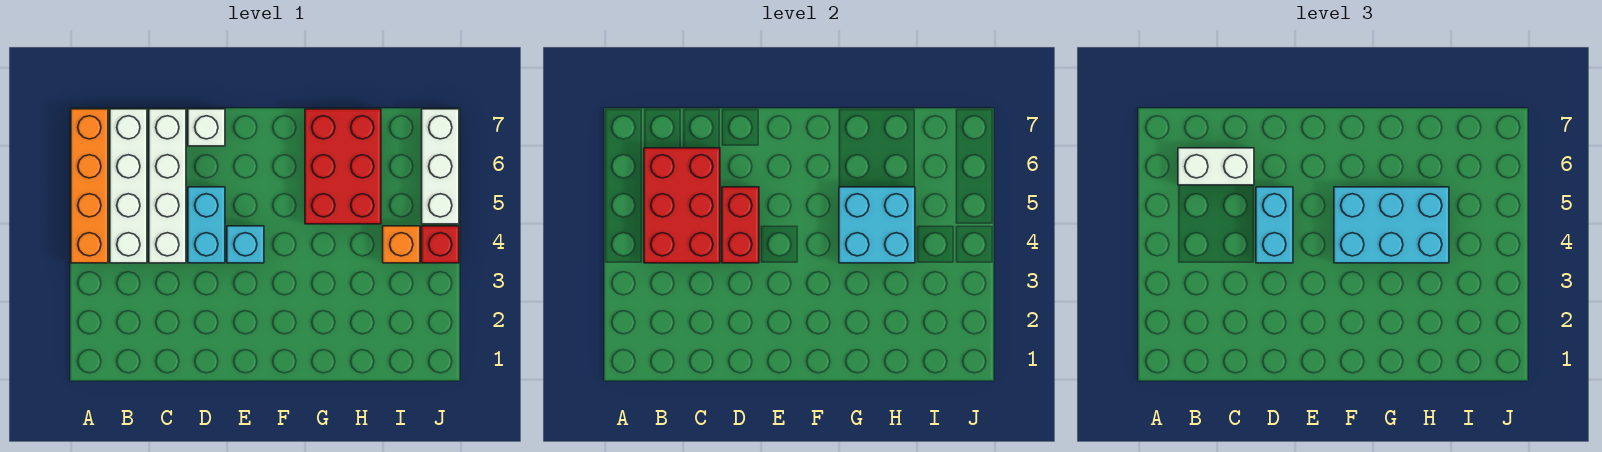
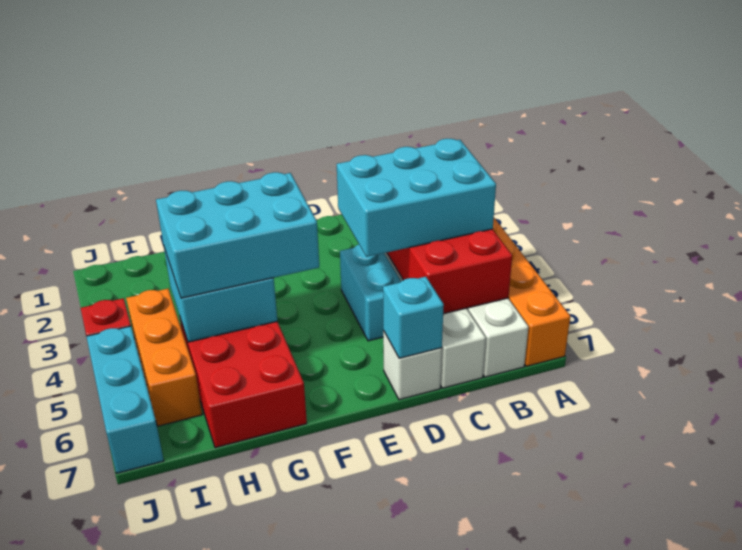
white brick B6:C6 level 3 -> none
red brick D4:D5 level 2 -> none
cyan brick D4:D5 level 3 -> cyan brick B4:D5 level 3
cyan brick E4 level 1 -> cyan brick D7 level 2
orange brick I4 level 1 -> orange brick I4:I6 level 1
white brick J5:J7 level 1 -> cyan brick J5:J7 level 1

